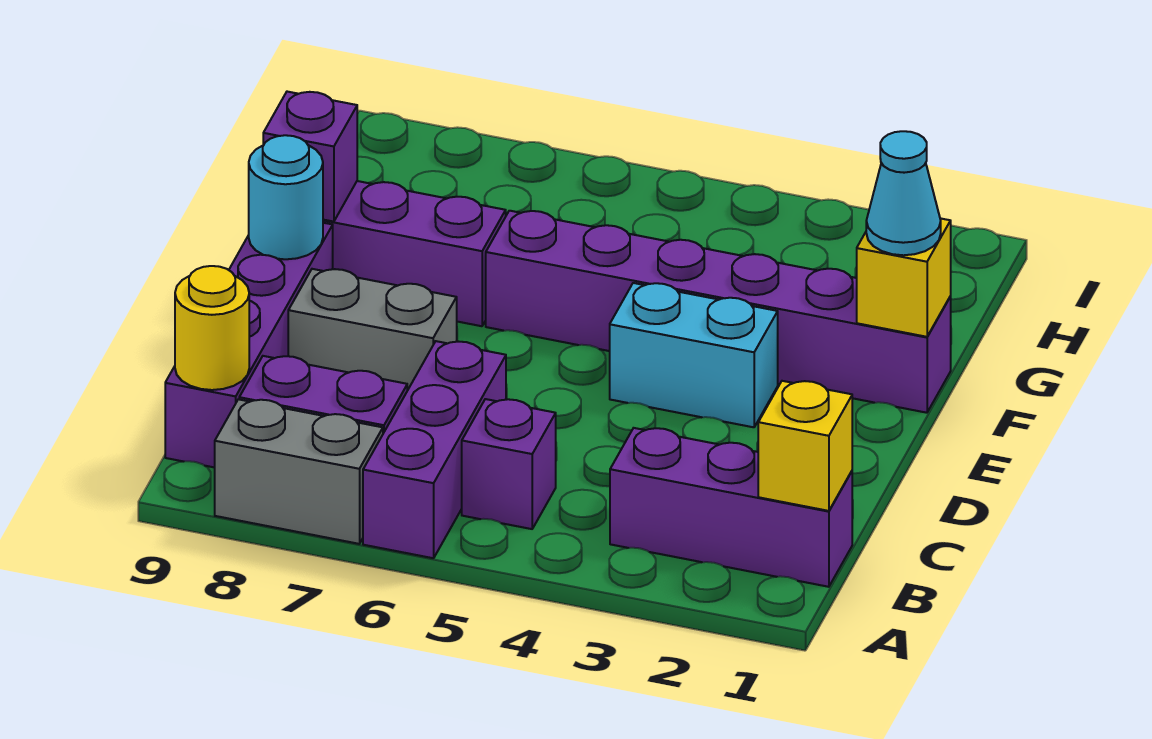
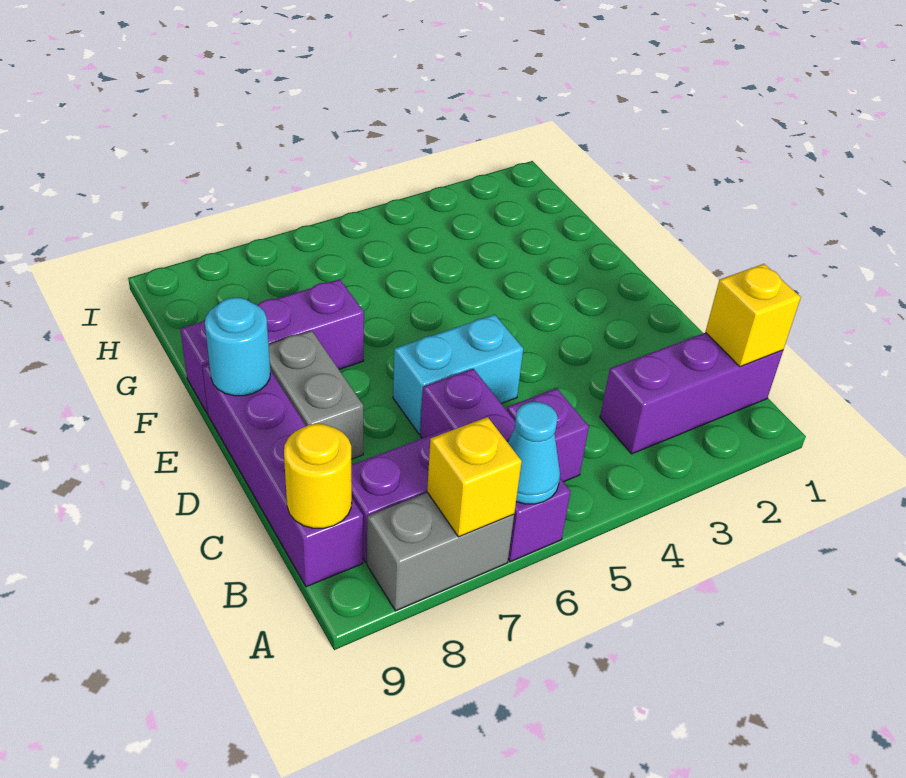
grey brick D7:D8 level 1 -> grey brick D8:E8 level 1
cyan brick E3:E4 level 1 -> cyan brick D5:D6 level 1
purple brick F1:F6 level 1 -> none
yellow brick F1 level 2 -> yellow brick A7 level 2
cyan cone F1 level 3 -> cyan cone A6 level 2
purple brick F9 level 2 -> none

